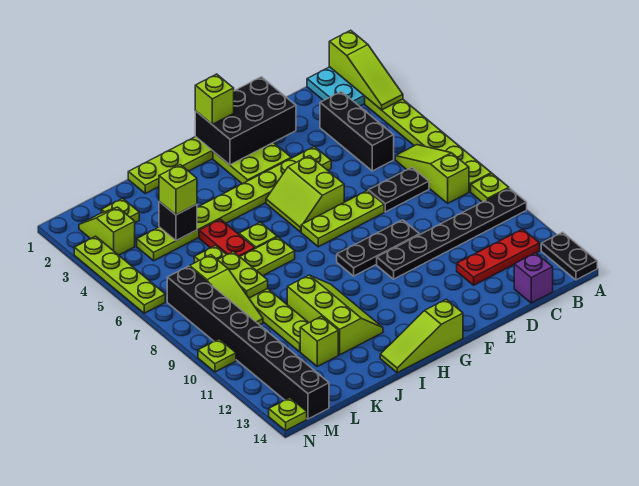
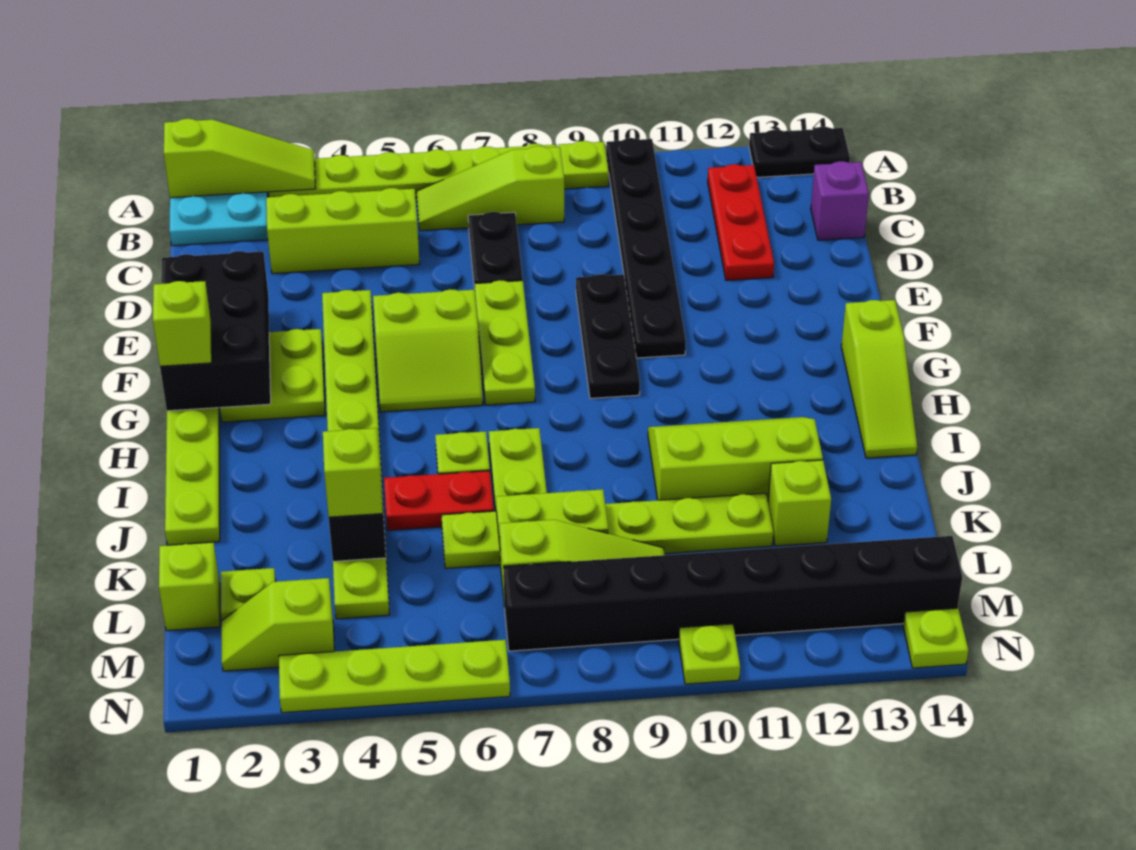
black brick C3:C5 level 1 -> lime brick C3:C5 level 1
none -> lime brick L1 level 1

